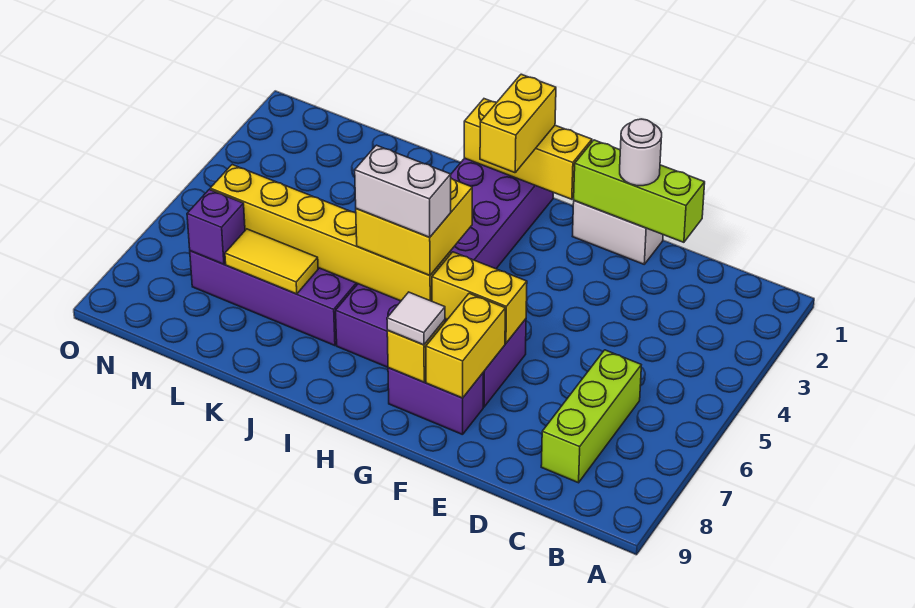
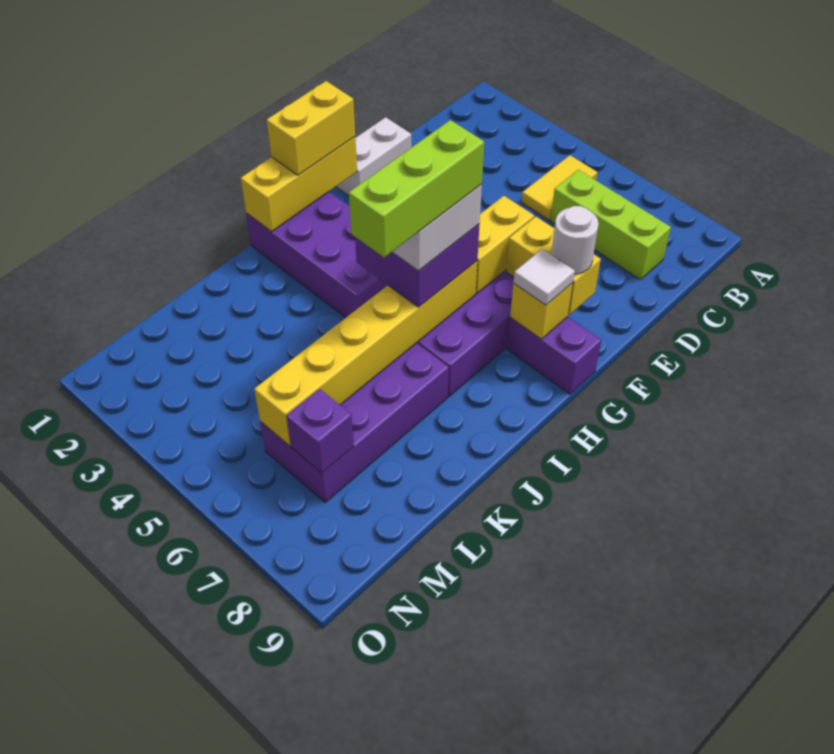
lime brick D1:F1 level 2 -> lime brick H6:J6 level 5
white round brick E1 level 3 -> white round brick F8 level 3
purple brick F8:G8 level 1 -> purple brick G8:G9 level 1
yellow brick H1:H2 level 3 -> yellow brick G1:H1 level 3
yellow brick H5:I6 level 3 -> purple brick H5:I6 level 3
yellow tile K7:L7 level 2 -> yellow tile B5:C5 level 1

